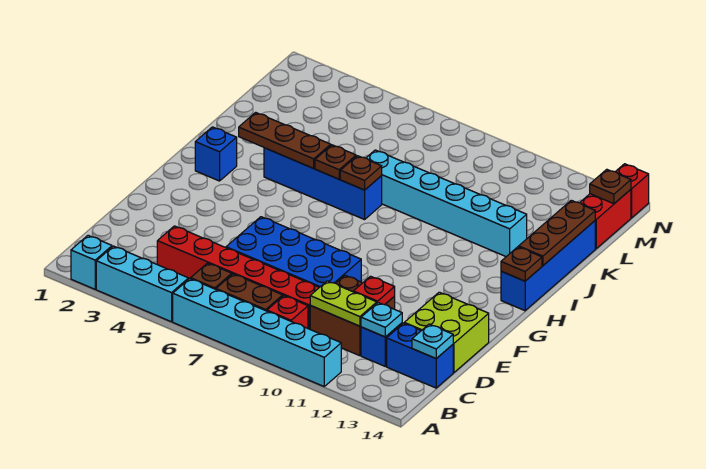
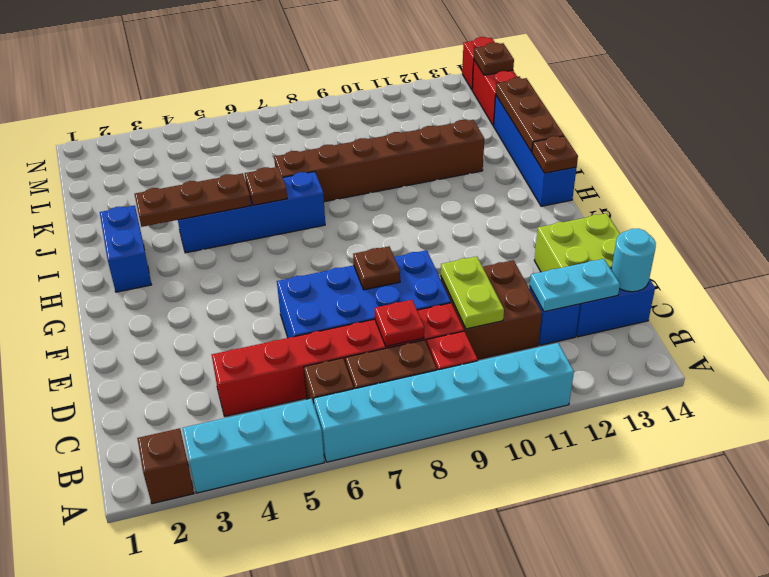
cyan brick A2 level 1 -> brown brick A2 level 1
lime plate C10:C11 level 2 -> lime plate C10:D10 level 2
cyan plate C12 level 2 -> cyan plate C12:C13 level 2
cyan plate C14 level 2 -> cyan round brick C14 level 2
red plate D11 level 2 -> red plate C8 level 2
blue brick H2 level 1 -> blue brick H2:I2 level 1
brown plate I7 level 2 -> brown plate E8 level 2
cyan brick J7:J12 level 1 -> brown brick J7:J12 level 1

